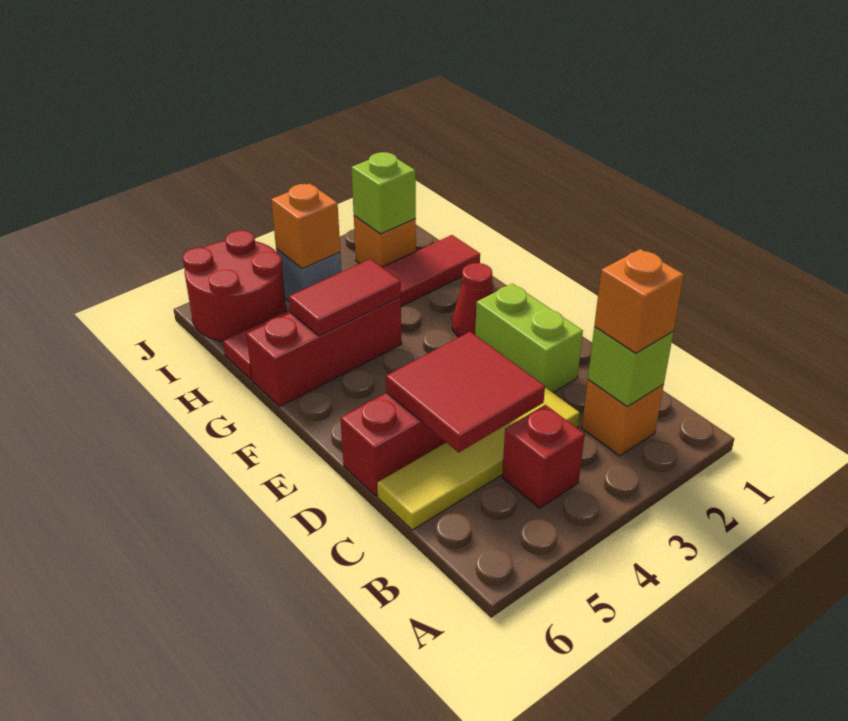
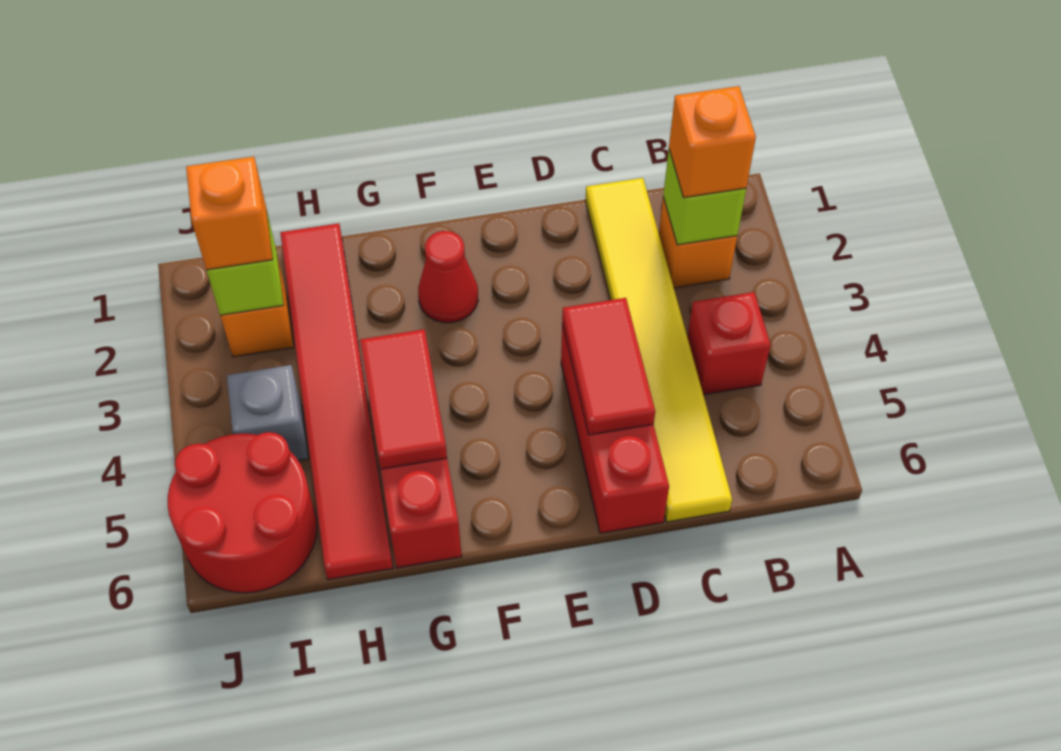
yellow tile C3:C6 level 1 -> yellow tile C1:C6 level 1
red tile C4:D5 level 2 -> red tile D4:D5 level 2
lime brick D2:E2 level 1 -> none
orange brick I4 level 2 -> orange brick I2 level 3

